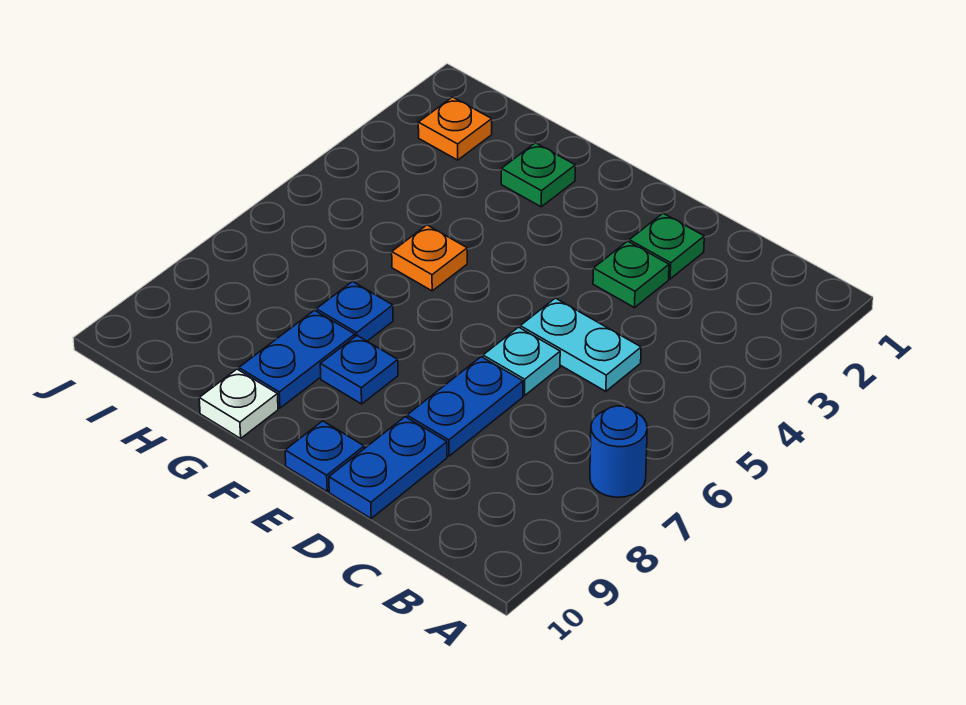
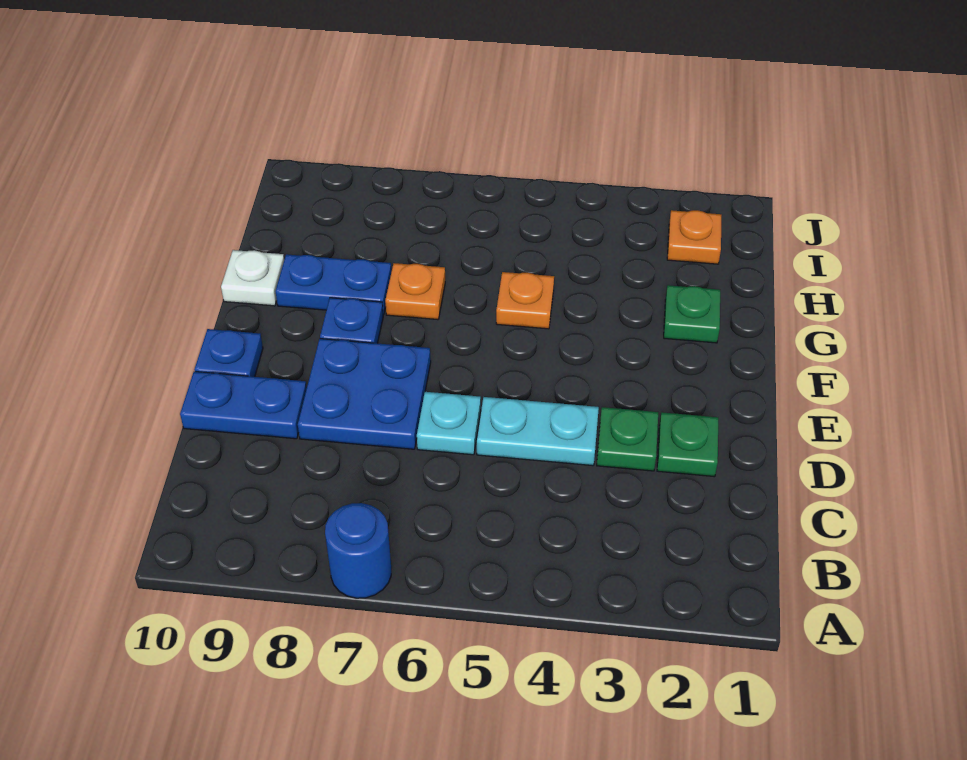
cyan plate C5:D5 level 1 -> cyan plate D4:D5 level 1
blue plate D7:D8 level 1 -> blue plate D7:E8 level 1
blue plate G7 level 1 -> orange plate G7 level 1

